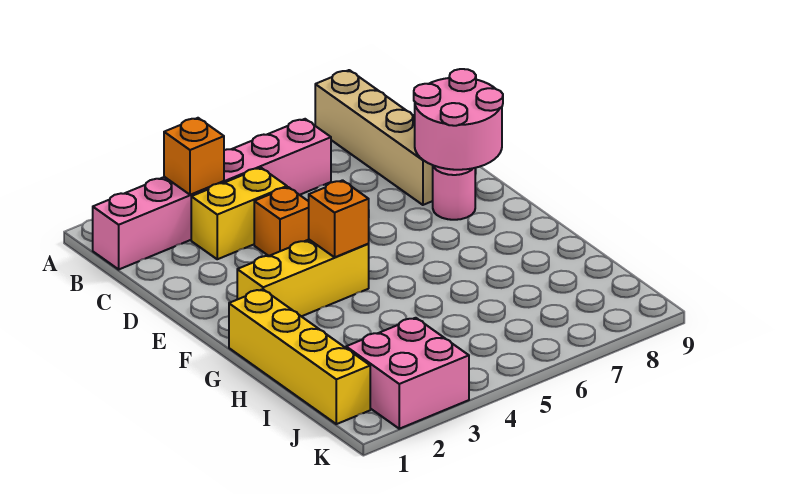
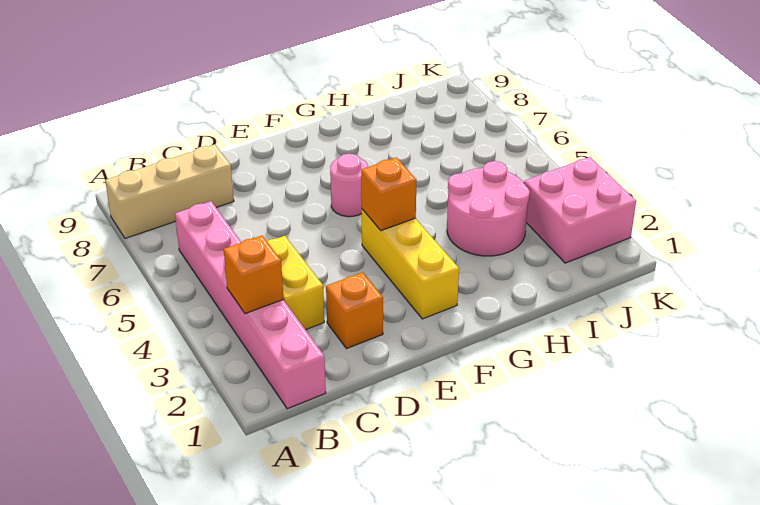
tan brick A8:D8 level 1 -> tan brick A8:C8 level 1
orange brick D4 level 1 -> orange brick D2 level 1
pink round brick D8:E9 level 2 -> pink round brick H3:I4 level 1
pink round brick E8 level 1 -> pink round brick F6 level 1
yellow brick G1:J1 level 1 -> none

